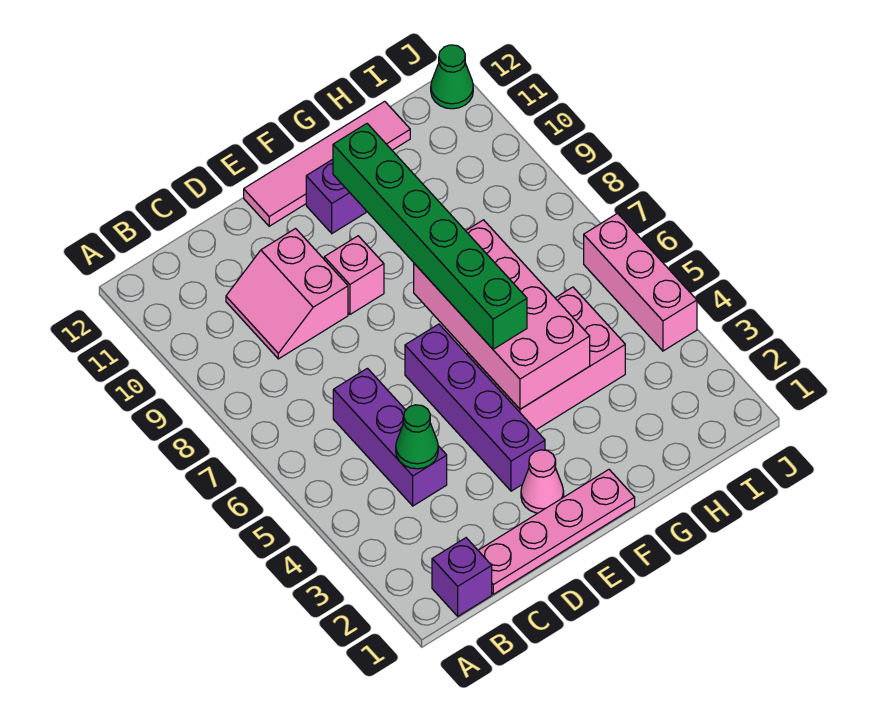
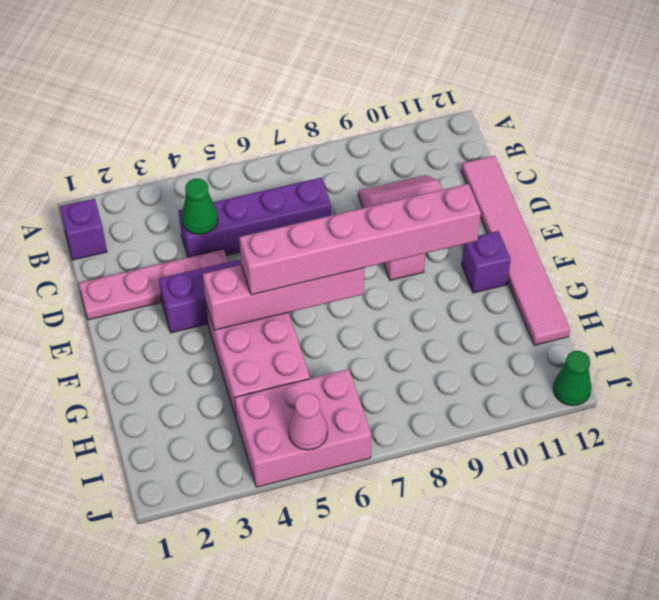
pink plate C1:F1 level 1 -> pink plate D1:D4 level 1
purple brick C4:C6 level 1 -> purple brick C4:C7 level 1
pink cone E2 level 1 -> pink cone J5 level 2
pink tile E12:H12 level 1 -> pink tile C12:H12 level 1
pink brick F4:G7 level 2 -> pink brick F4:F7 level 2
green brick F5:F10 level 3 -> pink brick F5:F10 level 3
pink brick J4:J6 level 1 -> pink brick I4:J6 level 1

